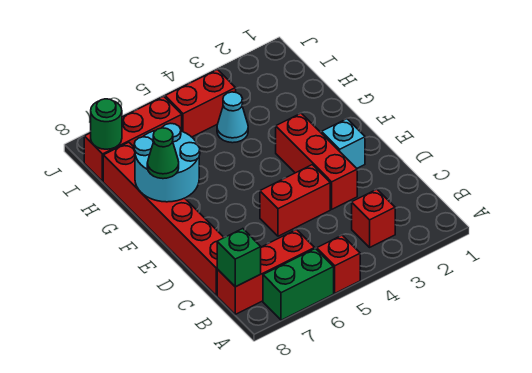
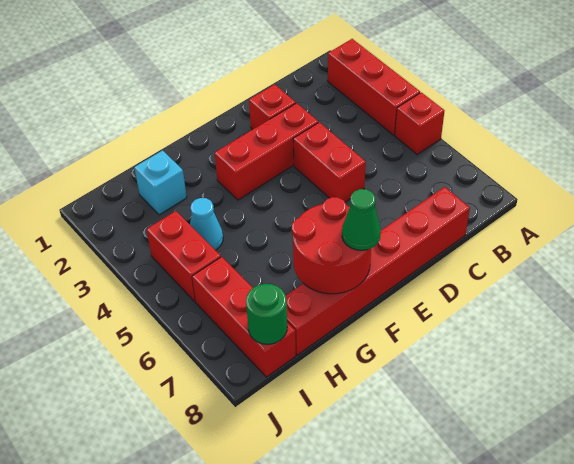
green brick A6:A7 level 1 -> none
red brick B3 level 1 -> red brick D2 level 1
red brick B6:B8 level 1 -> red brick A2:A4 level 1
green brick B8 level 2 -> none
cyan brick E2 level 1 -> cyan brick H2 level 1
cyan round brick F7:G8 level 2 -> red round brick F7:G8 level 2

